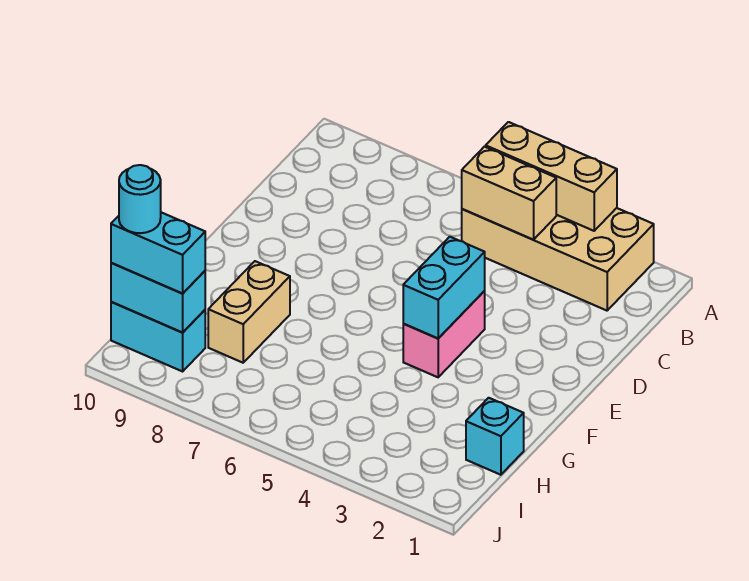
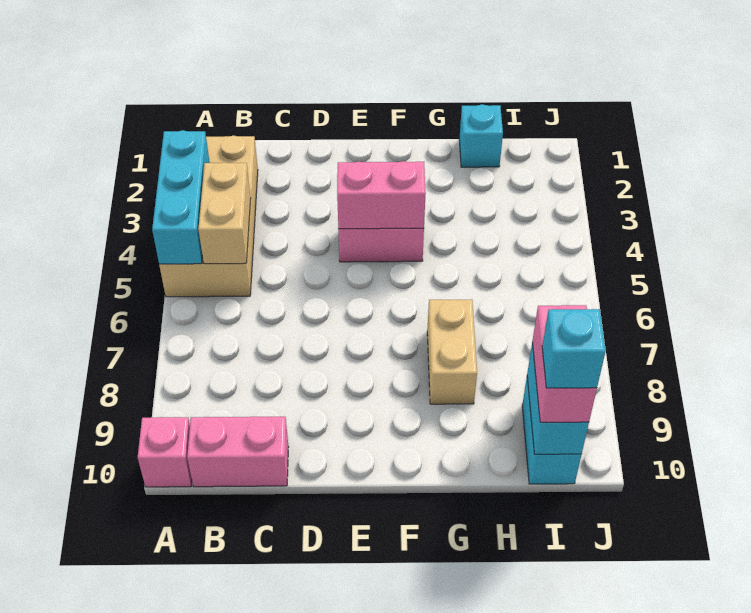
tan brick A3:A5 level 2 -> cyan brick A3:A5 level 2
none -> pink brick A10 level 1
none -> pink brick B10:C10 level 1
cyan brick E4:F4 level 2 -> pink brick E4:F4 level 2
tan brick G8:H8 level 1 -> tan brick G7:G8 level 1
cyan brick I9:I10 level 3 -> pink brick I9:I10 level 3
cyan round brick I10 level 4 -> cyan brick I10 level 4

